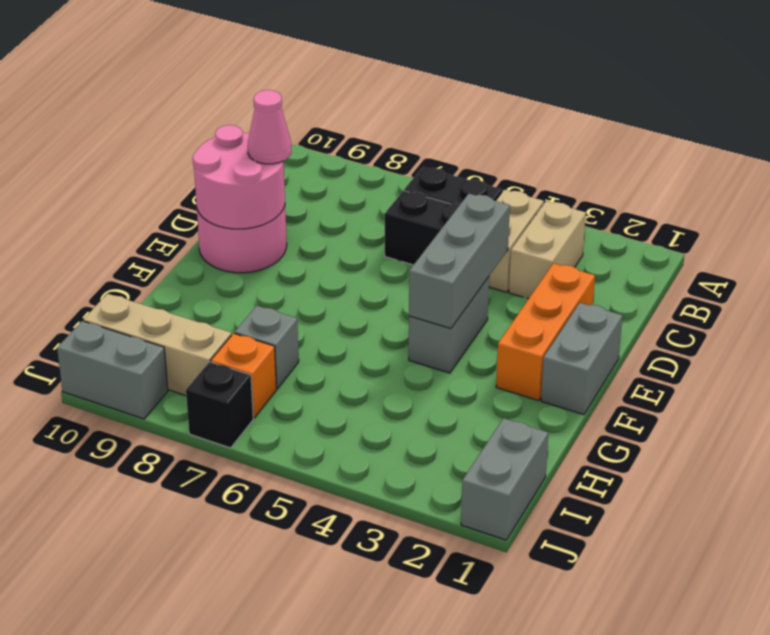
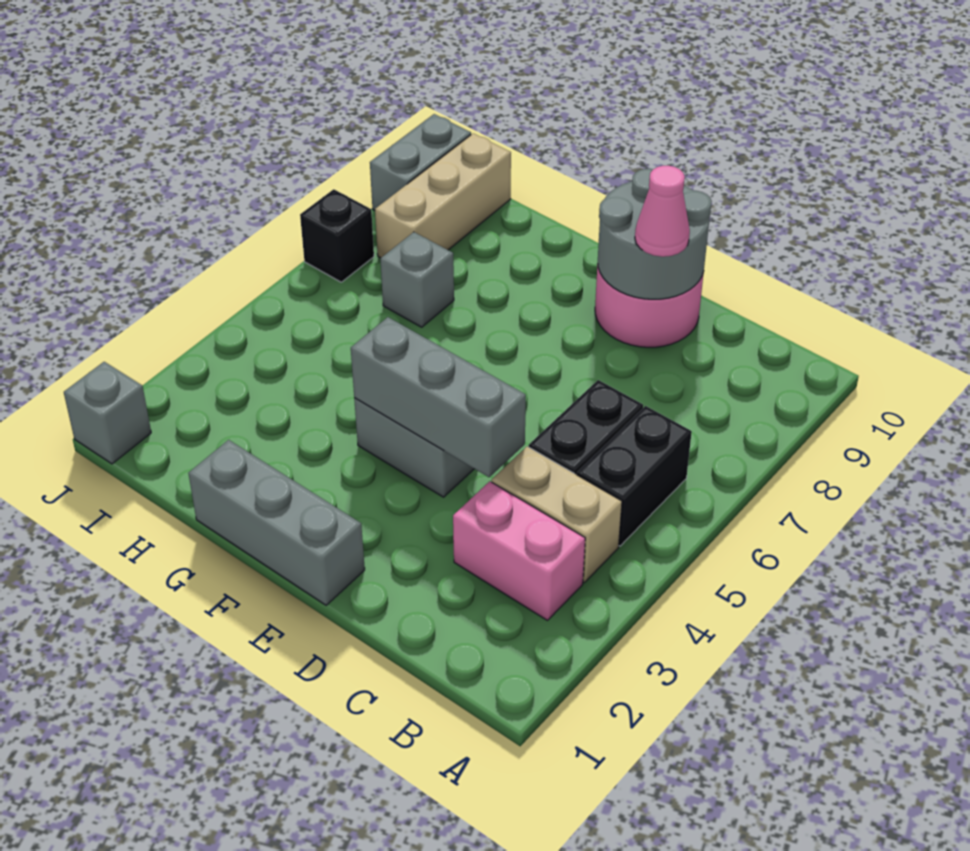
tan brick B3:C3 level 1 -> pink brick B3:C3 level 1
orange brick D2:F2 level 1 -> none
pink round brick D9:E10 level 2 -> grey round brick D9:E10 level 2
grey brick E1:F1 level 1 -> grey brick E1:G1 level 1
grey brick I1:J1 level 1 -> grey brick J1 level 1
orange brick I7 level 1 -> none

